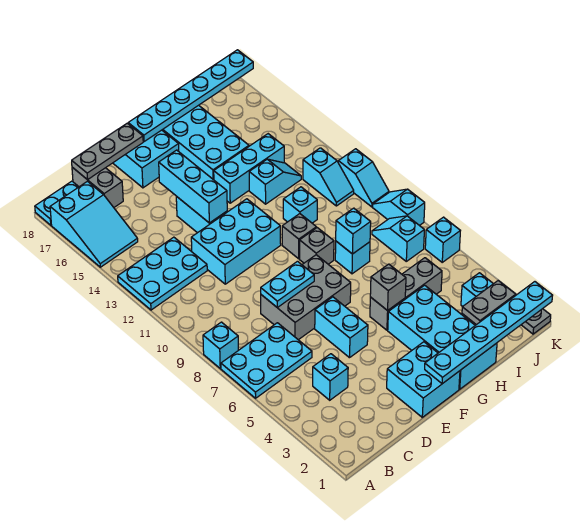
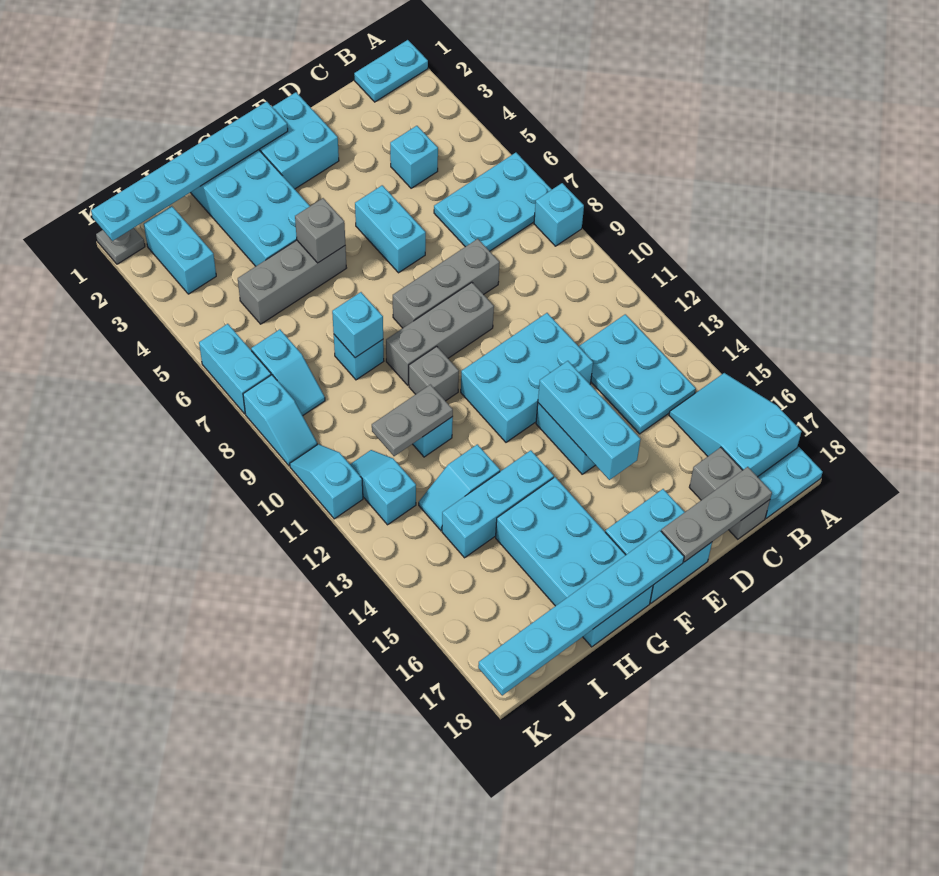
cyan plate A12:C13 level 1 -> cyan plate B12:C14 level 1
grey brick D7:F8 level 1 -> grey brick D8:F8 level 1
cyan plate D8:E8 level 2 -> cyan plate A1:B1 level 1
grey brick G9 level 1 -> grey brick E9:G9 level 1
grey plate I2:J2 level 2 -> grey plate H11:I11 level 2
cyan brick K6 level 1 -> cyan brick K6:K7 level 1

